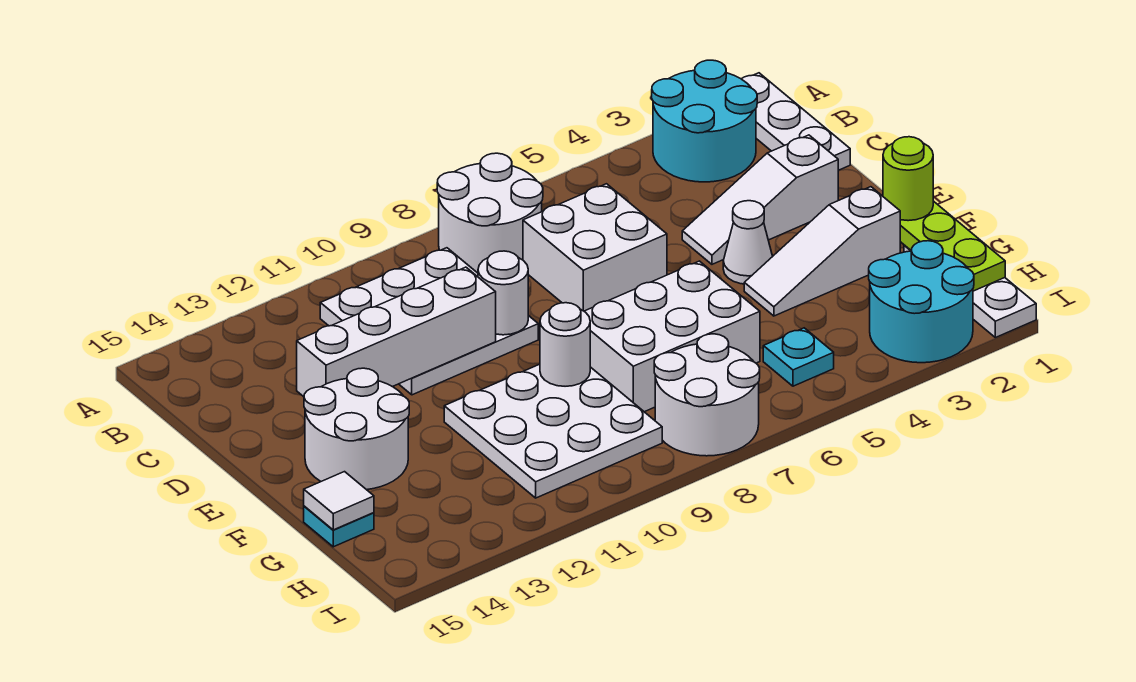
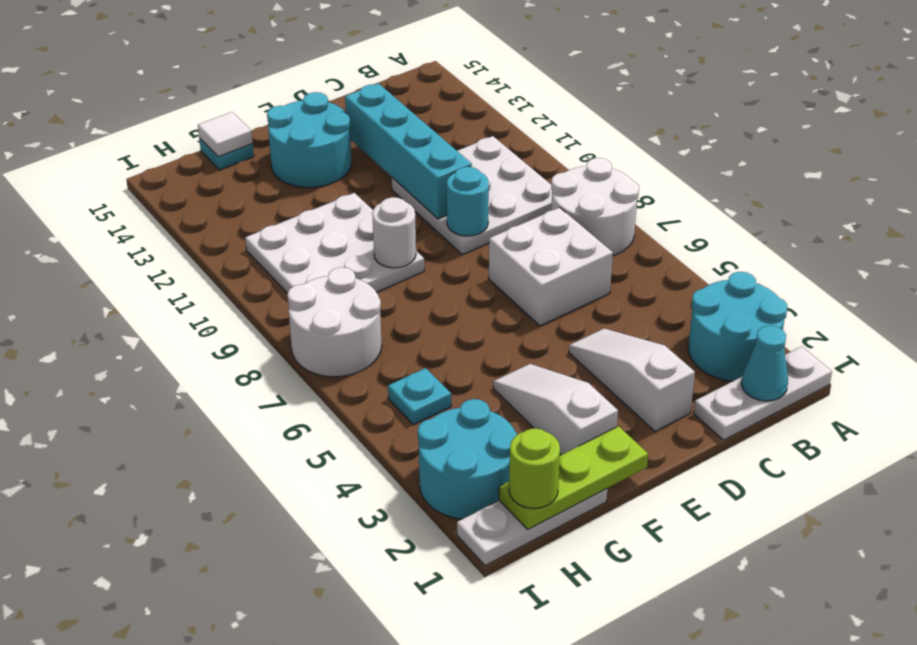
none -> cyan cone B1 level 2
white round brick D9 level 2 -> cyan round brick D9 level 2
white brick D10:D13 level 2 -> cyan brick D10:D13 level 2
white cone E4 level 1 -> none
white round brick E13:F14 level 1 -> cyan round brick E13:F14 level 1
lime round brick F1 level 3 -> lime round brick H1 level 3
white brick F6:G8 level 1 -> none

